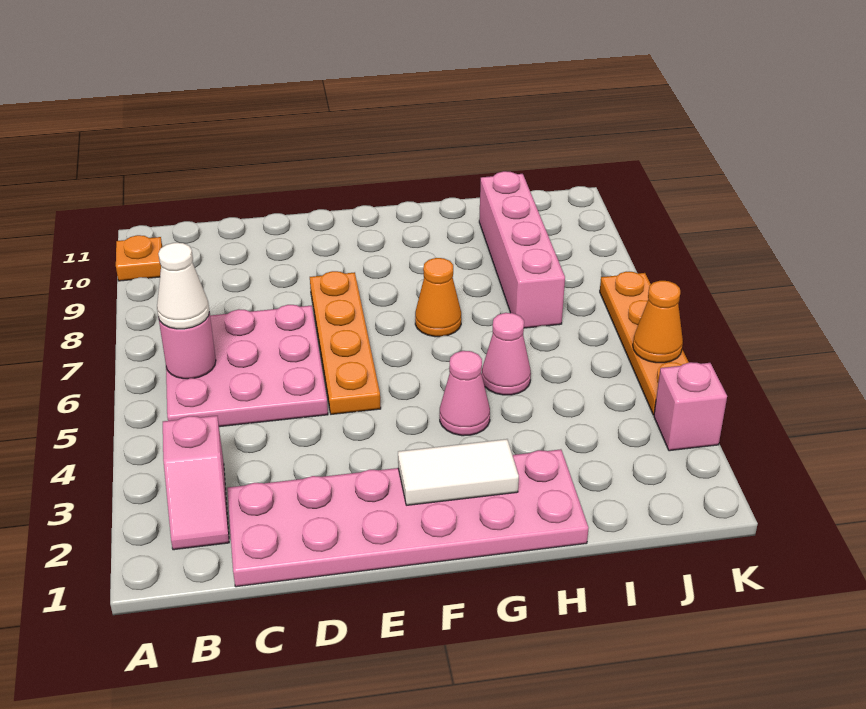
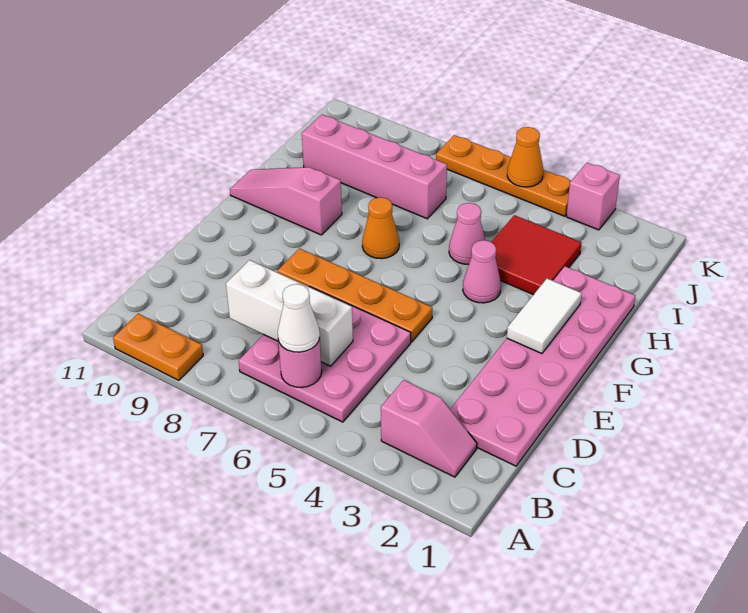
orange plate A10 level 1 -> orange plate A9:A10 level 1
none -> white brick C6:C8 level 2
none -> pink slope G9:G11 level 1 top 9
none -> red tile H3:I4 level 1

